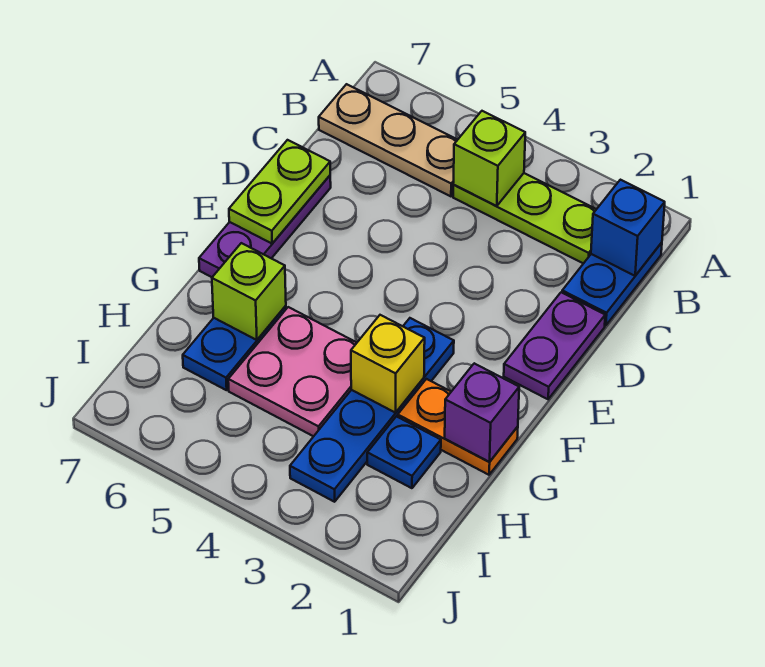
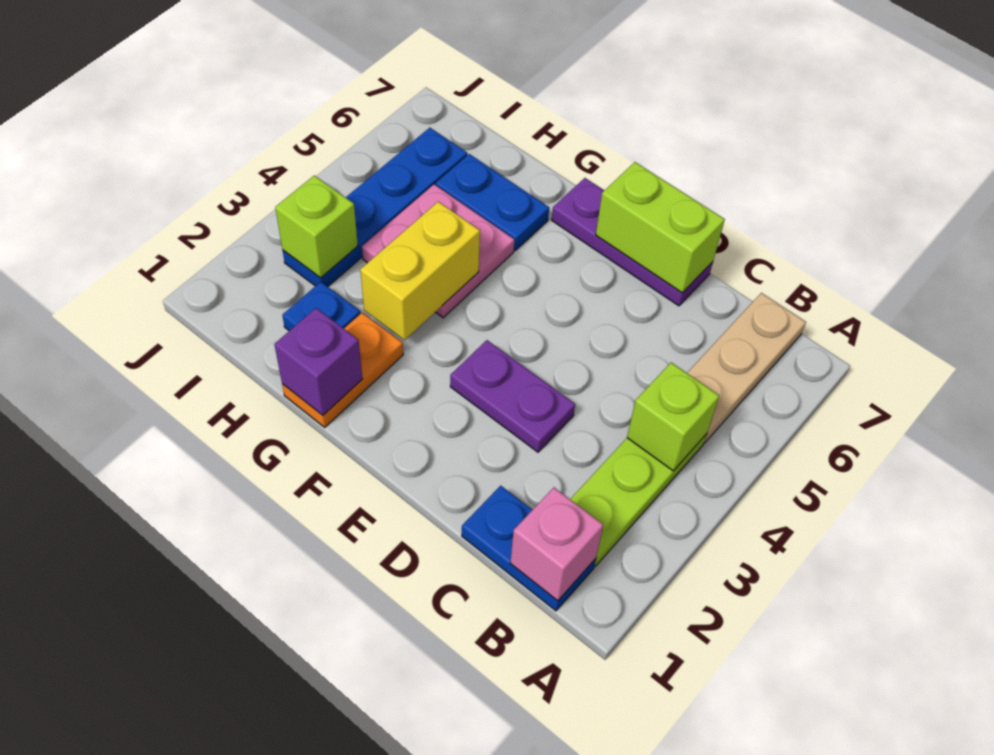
blue brick B1 level 2 -> pink brick B1 level 2
purple plate D1:E1 level 1 -> purple plate D3:E3 level 1
lime plate D7:E7 level 2 -> lime brick D7:E7 level 2
blue plate F3:I3 level 1 -> blue plate I3:I6 level 1
yellow brick G3 level 2 -> yellow brick G3:G4 level 2
lime brick G6 level 2 -> lime brick I3 level 2

